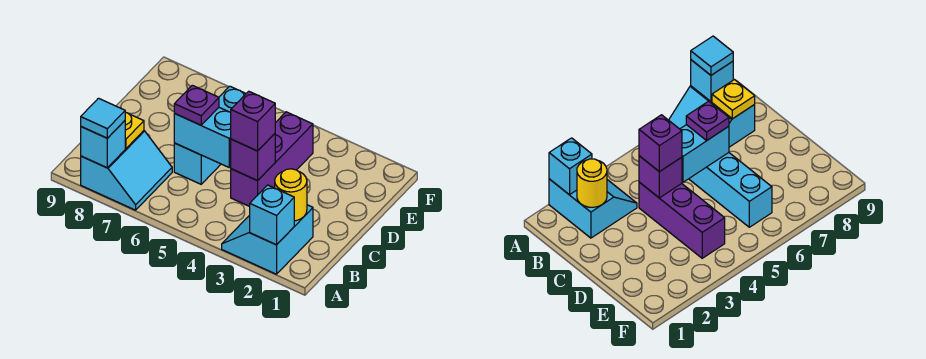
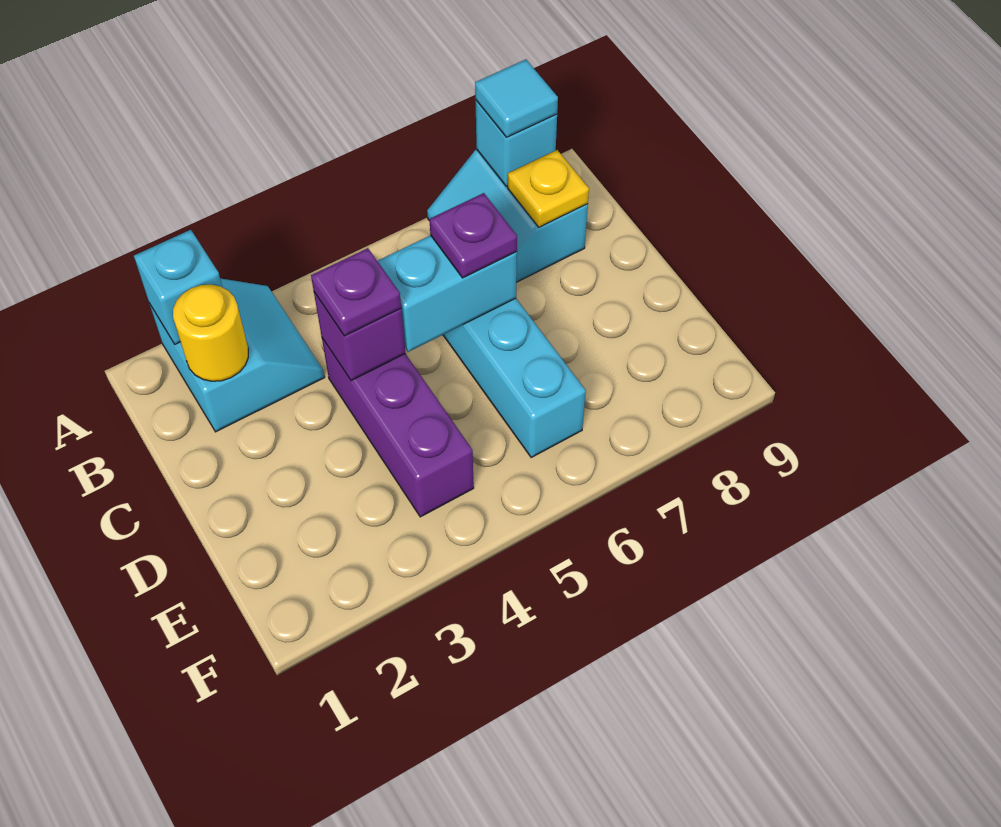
purple brick C4 level 3 -> purple plate C4 level 3

